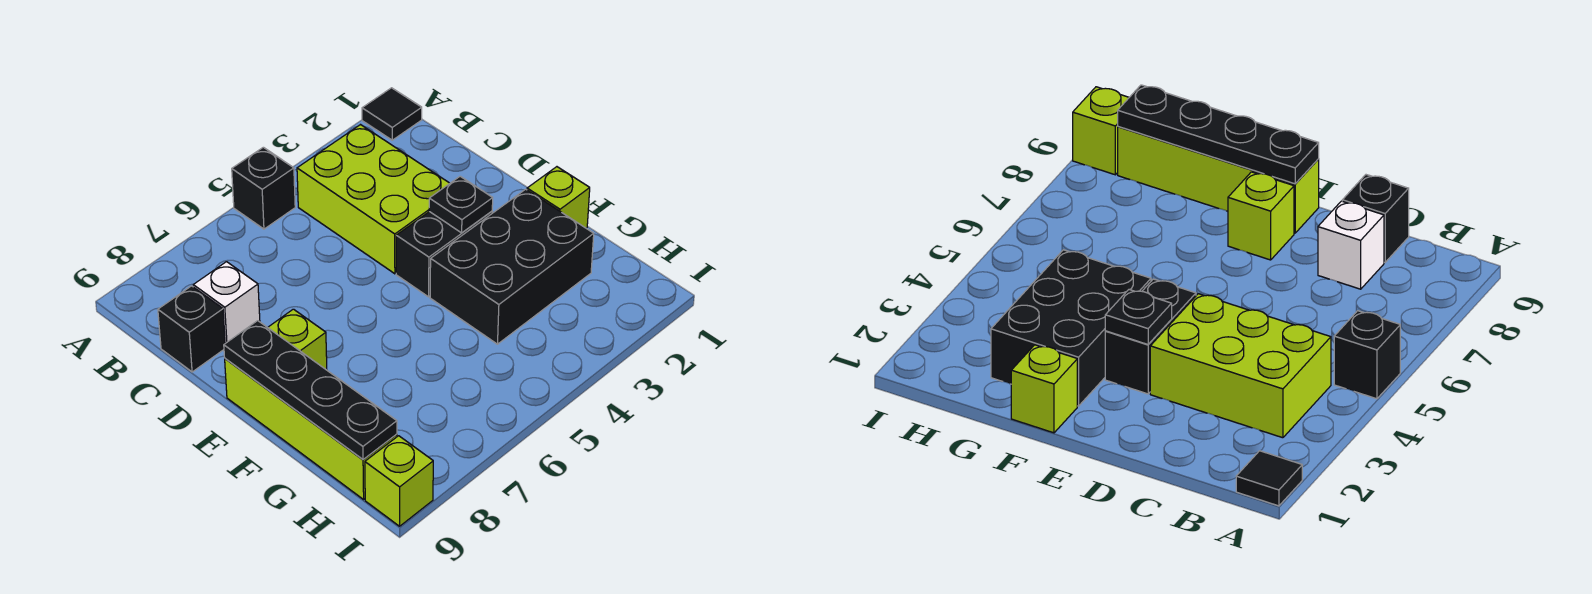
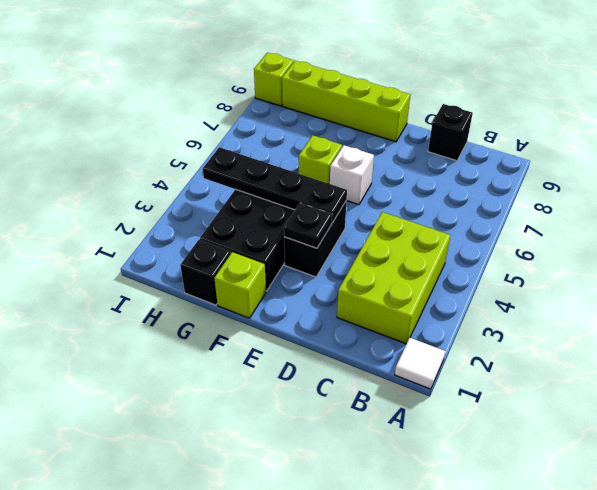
black tile A1 level 1 -> white tile A1 level 1
black brick A5 level 1 -> black brick G1 level 1
lime brick B3:D4 level 1 -> lime brick B2:C4 level 1
white brick C8 level 1 -> white brick E6 level 1
lime brick E8 level 1 -> lime brick F6 level 1
black plate E9:H9 level 2 -> black plate E4:H4 level 2

